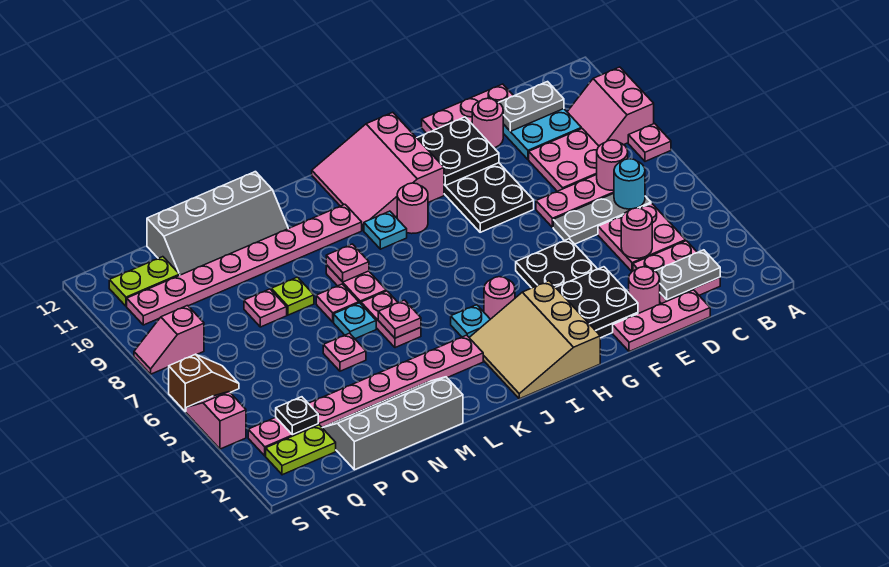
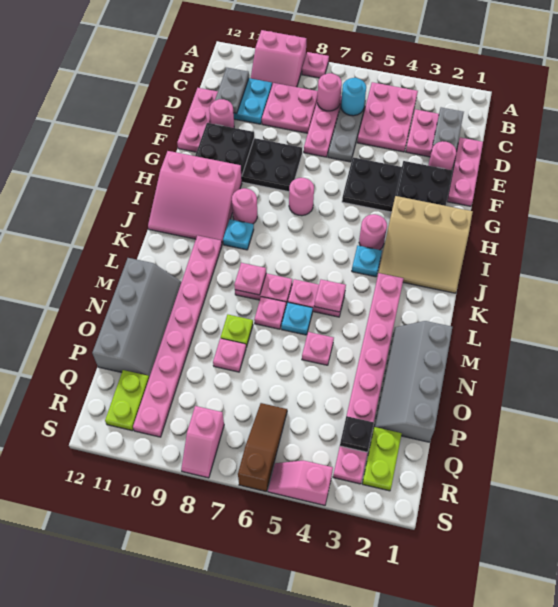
pink plate C4:D5 level 1 -> pink plate B4:D5 level 1
pink round brick D4 level 2 -> pink round brick H7 level 1
brown slope R6:S6 level 1 top S -> brown slope Q6:S6 level 1 top S

